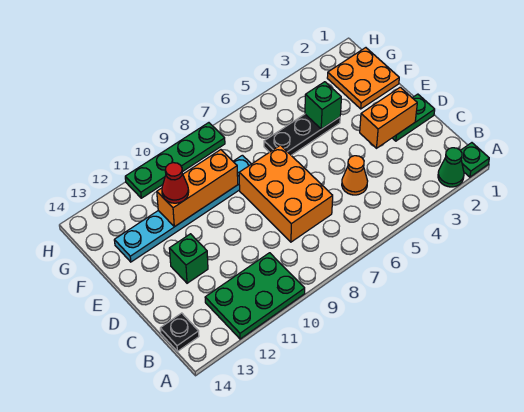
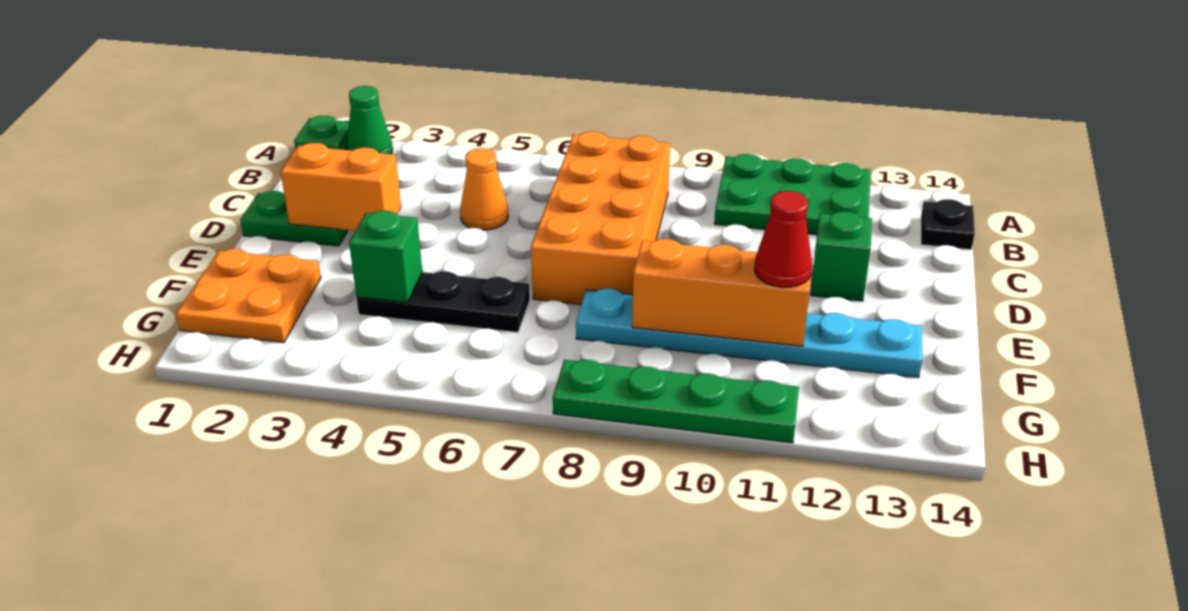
orange brick C7:E8 level 1 -> orange brick B7:E8 level 1

